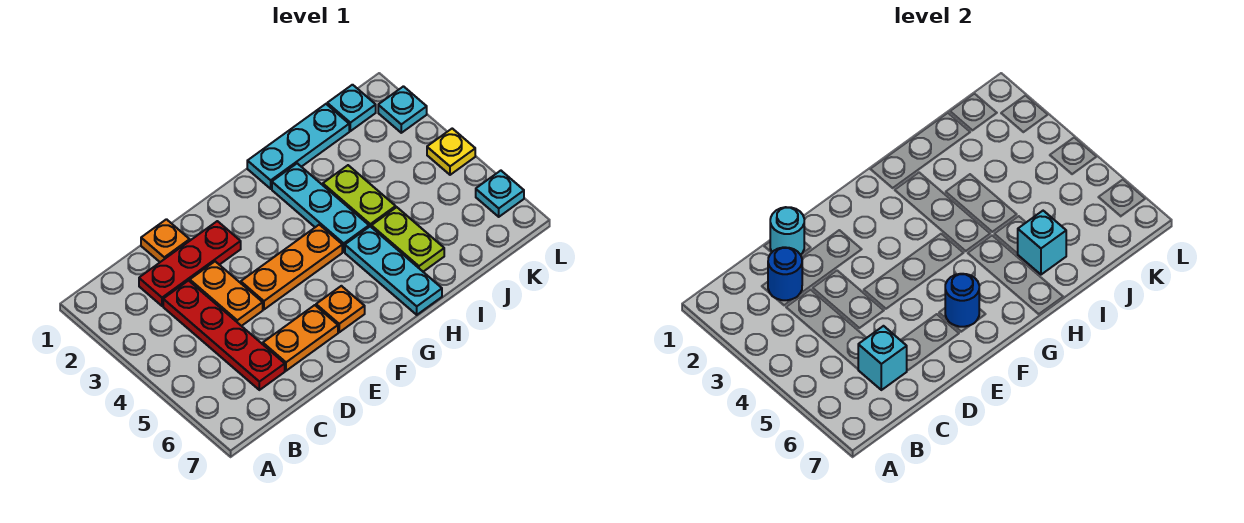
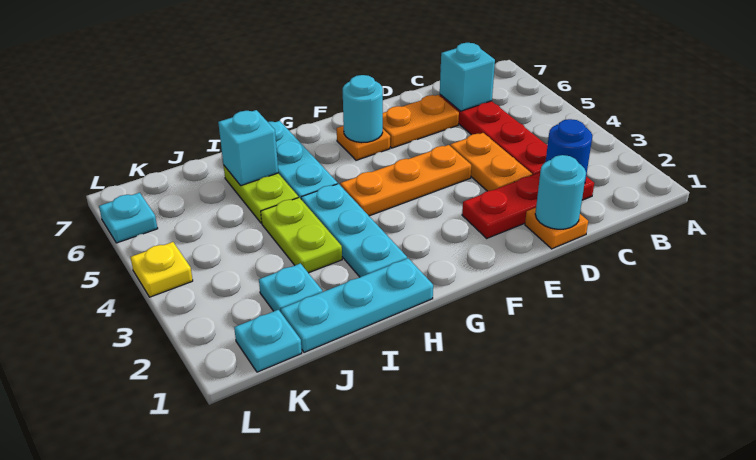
blue round brick F6 level 2 -> cyan round brick F6 level 2
cyan plate L2 level 1 -> cyan plate J2 level 1

